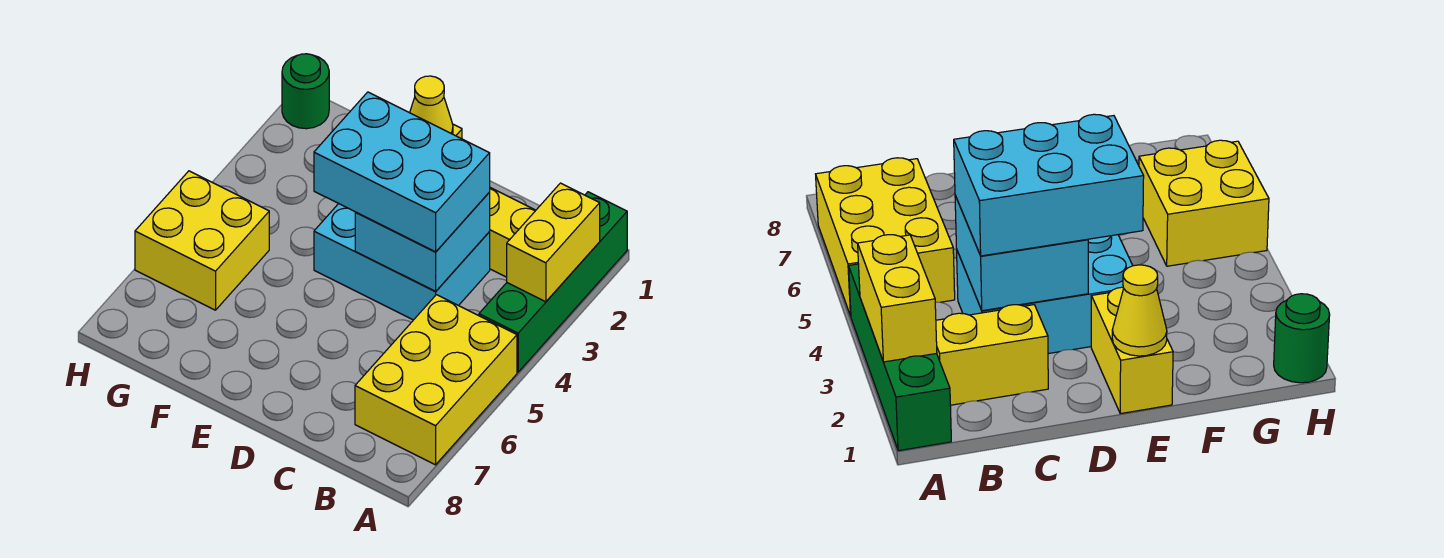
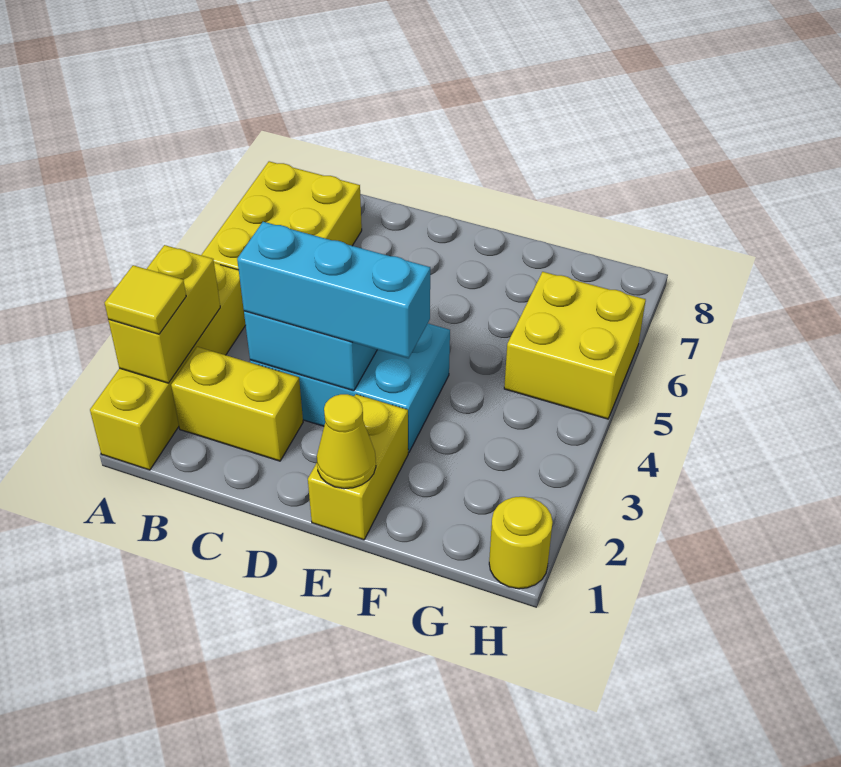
green brick A1:A4 level 1 -> yellow brick A1:A4 level 1
none -> yellow tile A2 level 3
cyan brick C3:E4 level 3 -> cyan brick C3:E3 level 3
green round brick H1 level 1 -> yellow round brick H1 level 1

